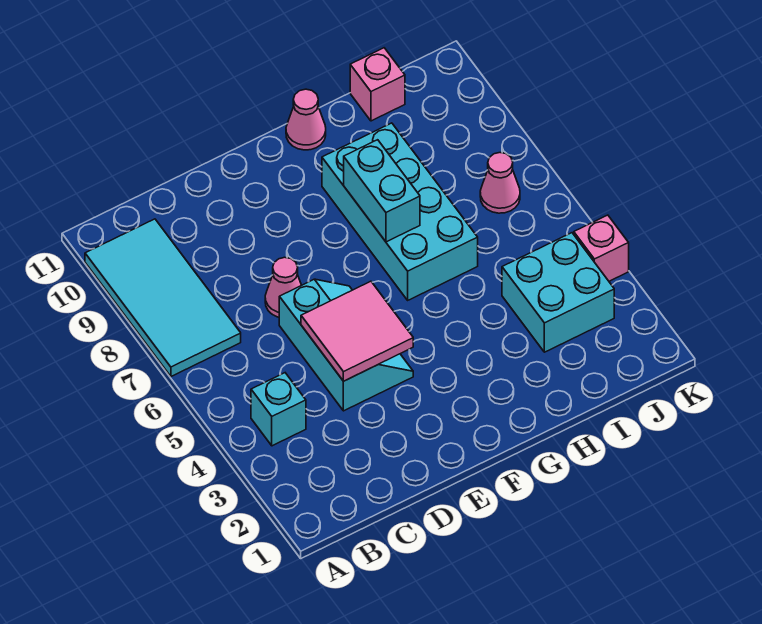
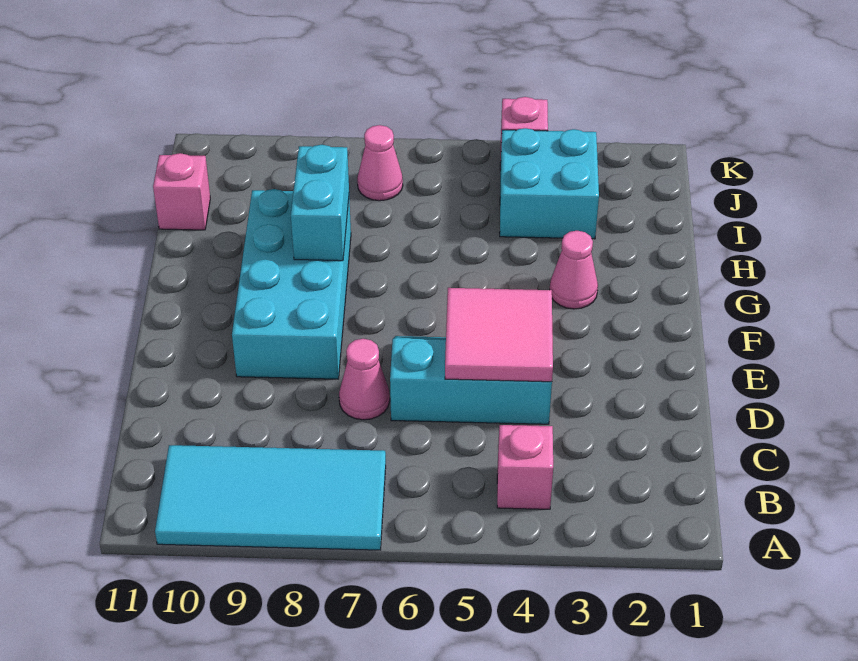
cyan brick B4 level 1 -> pink brick B4 level 1
cyan brick G6:H9 level 1 -> cyan brick E8:H9 level 1
cyan brick G7:G8 level 2 -> cyan brick G8:H8 level 2
pink cone G11 level 1 -> pink cone G3 level 1

